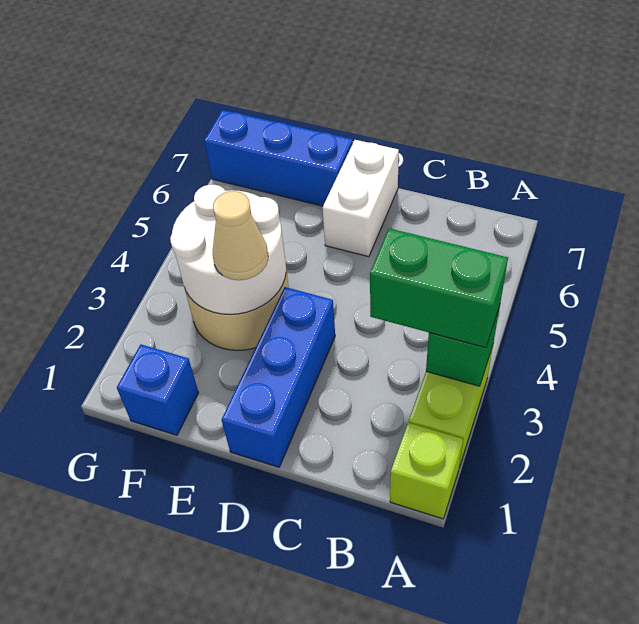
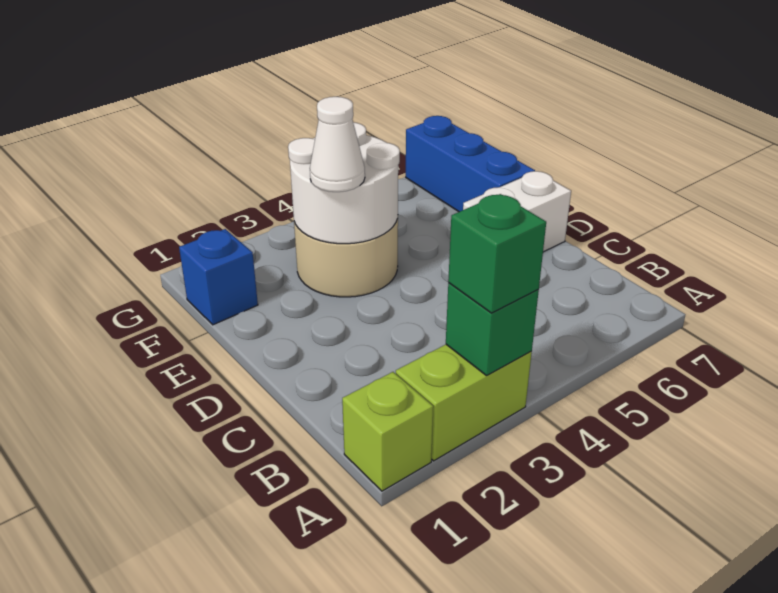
green brick A3:B3 level 3 -> green brick A3 level 3
blue brick D1:D3 level 1 -> none
tan cone E3 level 3 -> white cone E3 level 3

